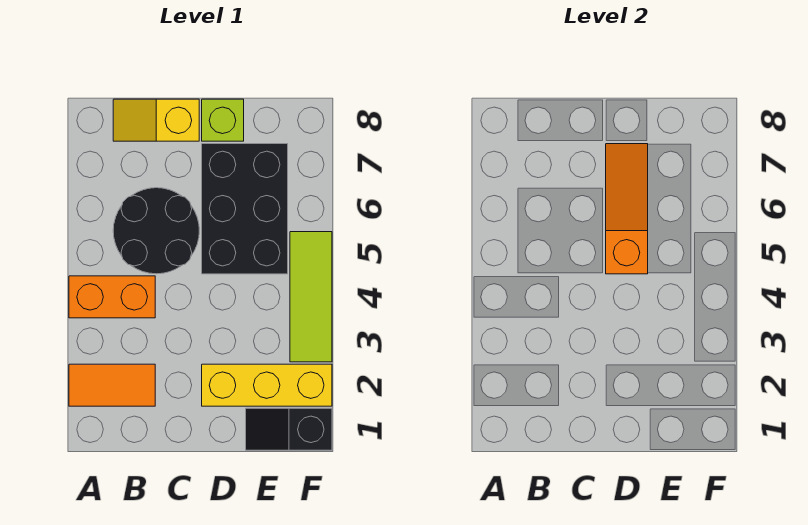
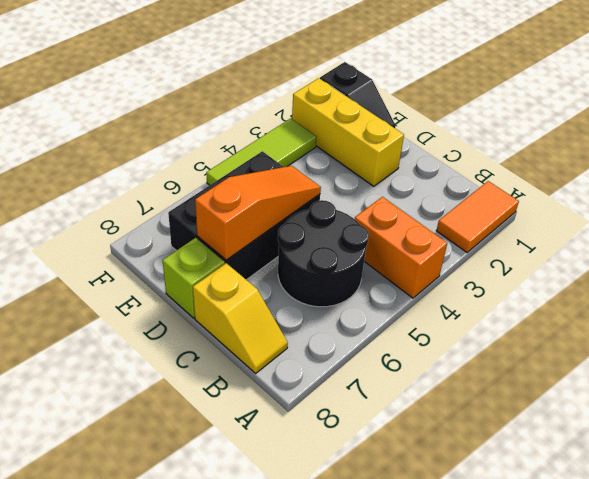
orange tile A2:B2 level 1 -> orange tile A1:A2 level 1
orange slope D5:D7 level 2 top 5 -> orange slope D5:D7 level 2 top 7

